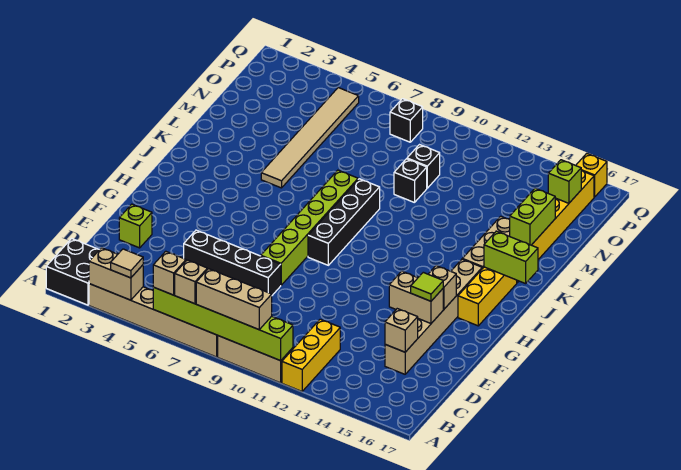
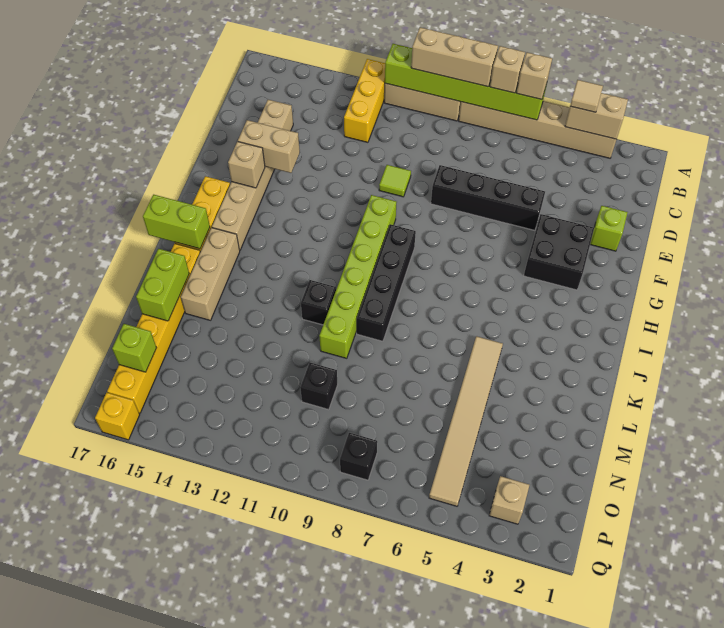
black brick A1:B2 level 1 -> black brick F3:G4 level 1
tan brick D15 level 2 -> tan brick P3 level 1
lime brick F8:K8 level 1 -> lime brick G10:L10 level 1
lime tile F15 level 3 -> lime tile E10 level 1
black brick M10 level 1 -> black brick K11 level 1

